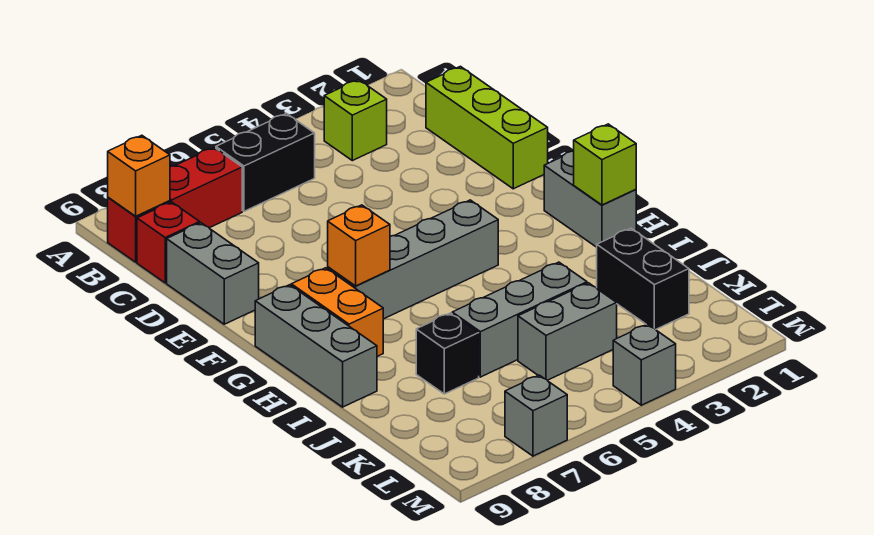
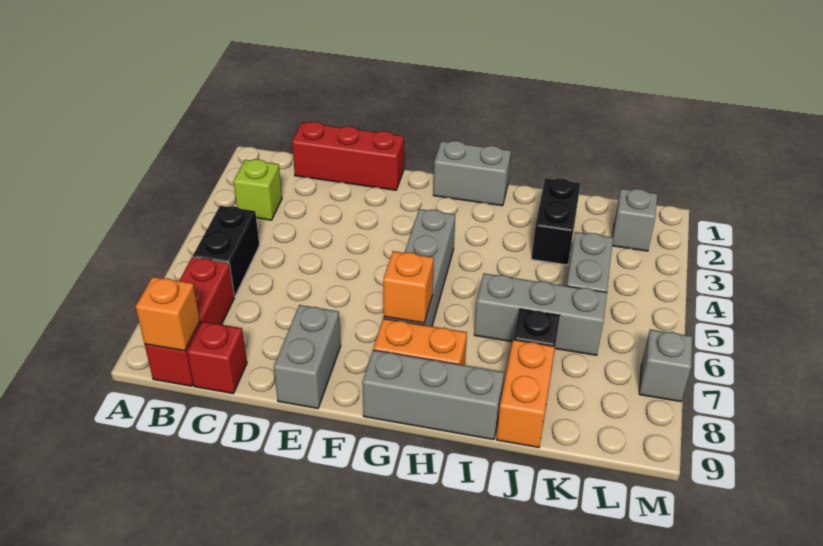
lime brick C1:E1 level 1 -> red brick C1:E1 level 1
grey brick D9:E9 level 1 -> grey brick E8:E9 level 1
lime brick H1 level 2 -> none
black brick J2:K2 level 1 -> black brick J2:J3 level 1
grey brick J4:J6 level 1 -> grey brick I6:K6 level 1
none -> orange brick J8:J9 level 1
grey brick M4 level 1 -> grey brick L2 level 1

